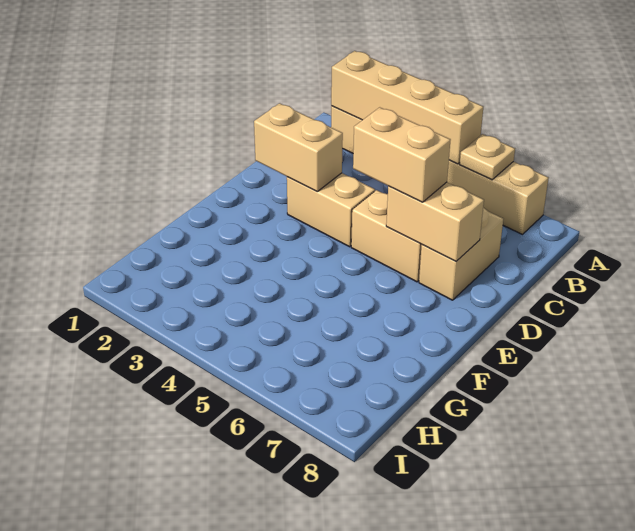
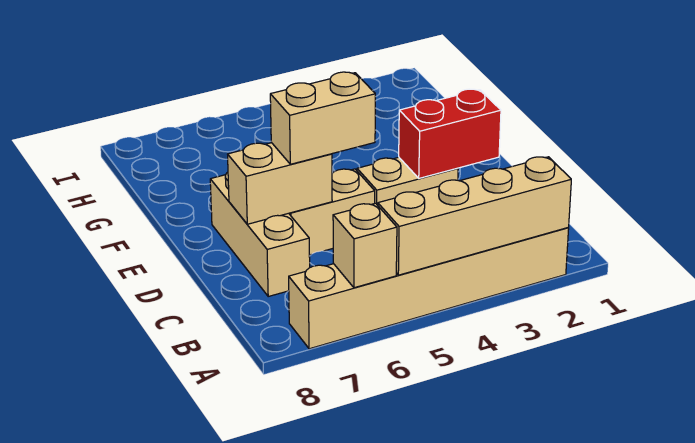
tan plate A6 level 2 -> tan brick A6 level 2
tan brick C7:D7 level 1 -> tan brick C7:E7 level 1
tan brick D2:D3 level 2 -> red brick D2:D3 level 2

